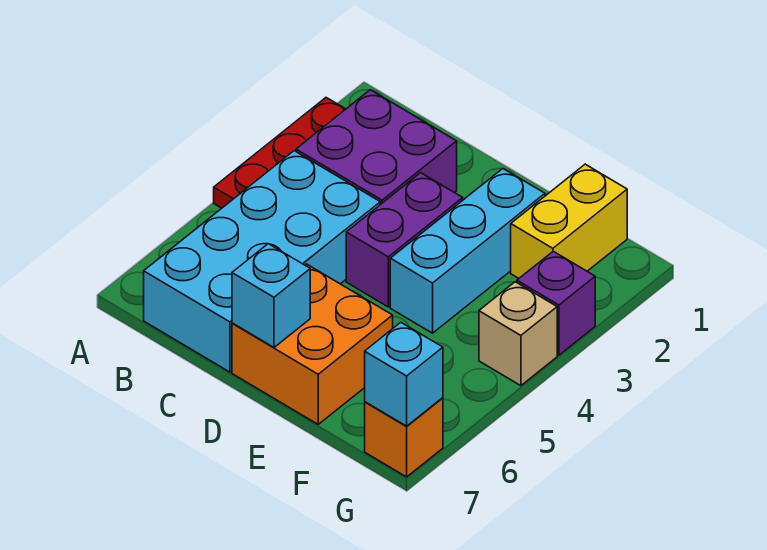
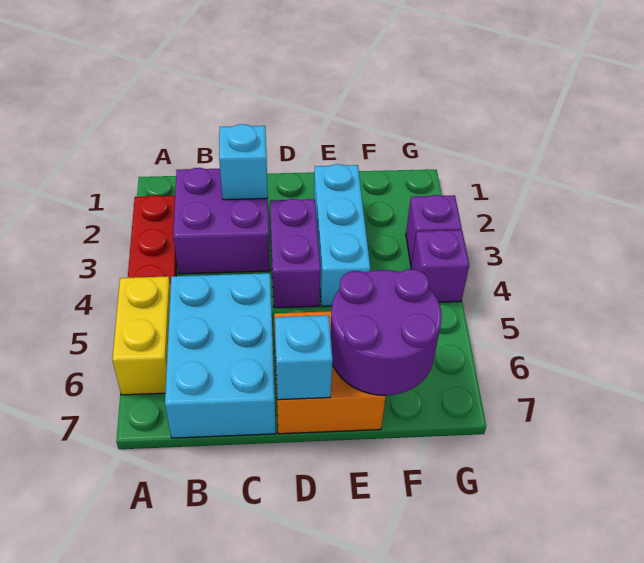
cyan brick B4:C7 level 1 -> cyan brick B5:C7 level 1
none -> purple round brick E6:F7 level 2
yellow brick F1:F2 level 1 -> yellow brick A5:A6 level 1
tan brick G4 level 1 -> purple brick G4 level 1
orange brick G7 level 1 -> none
cyan brick G7 level 2 -> cyan brick C2 level 2

